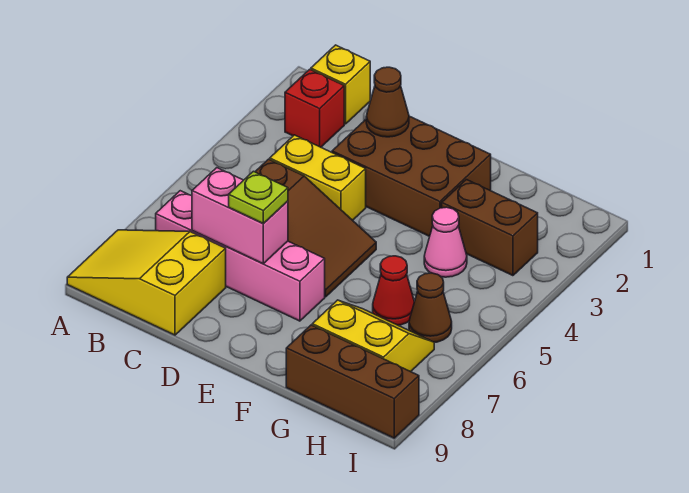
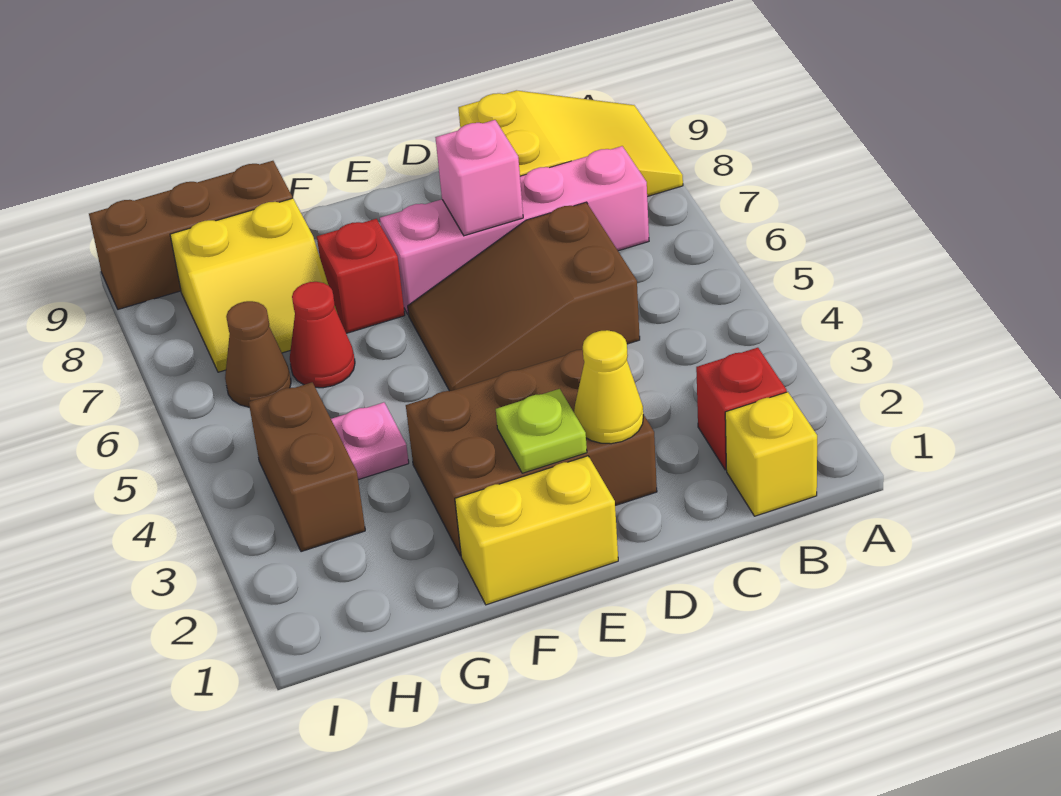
yellow brick C4:D4 level 1 -> yellow brick E1:F1 level 1
pink brick C7:D7 level 2 -> pink brick D7 level 2
brown cone D2 level 2 -> yellow cone D2 level 2
lime plate D7 level 3 -> lime plate E2 level 2
none -> red brick F7 level 1
brown brick G3:H3 level 1 -> brown brick H3:H4 level 1
pink cone G4 level 1 -> pink plate G4 level 1

